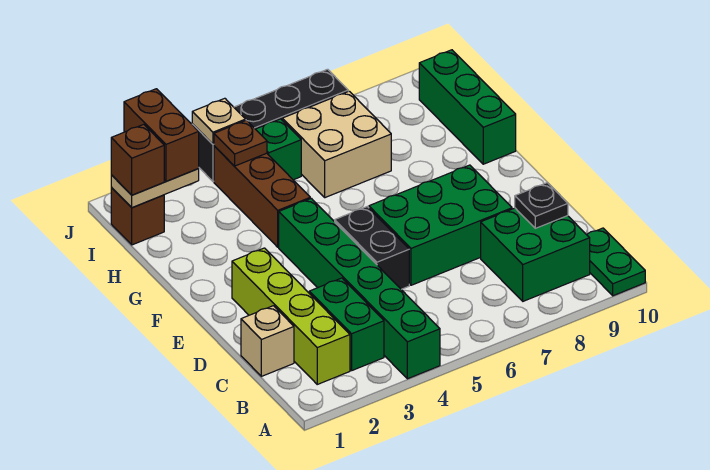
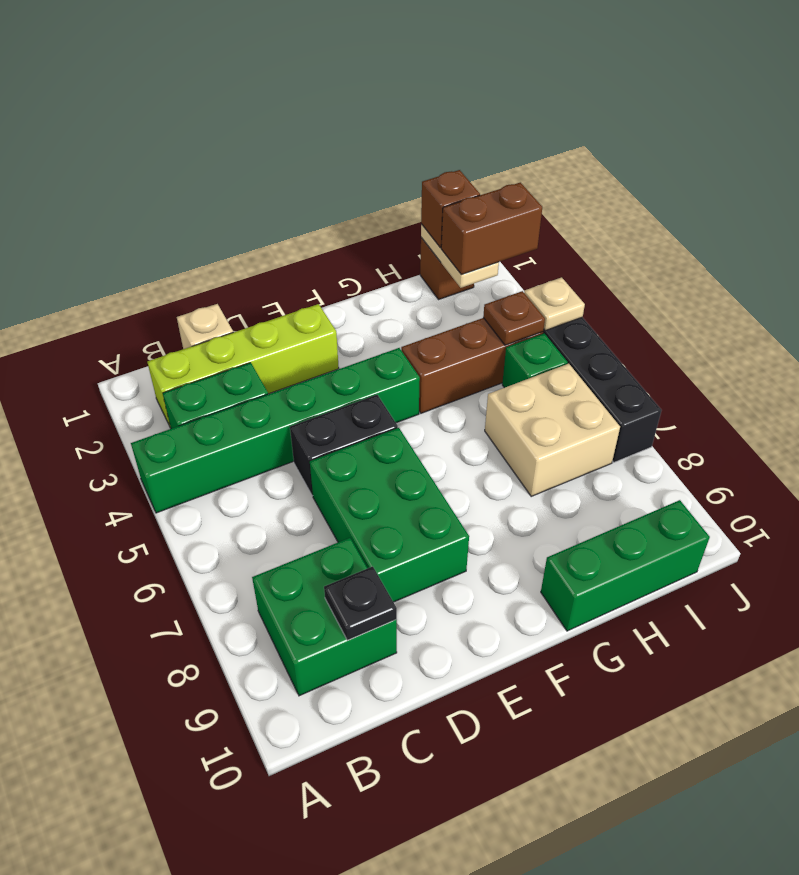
green plate A10:B10 level 1 -> none

